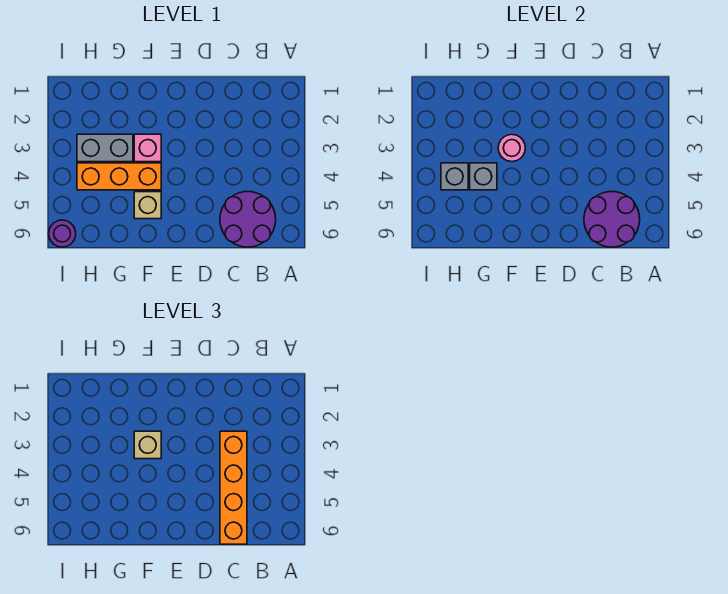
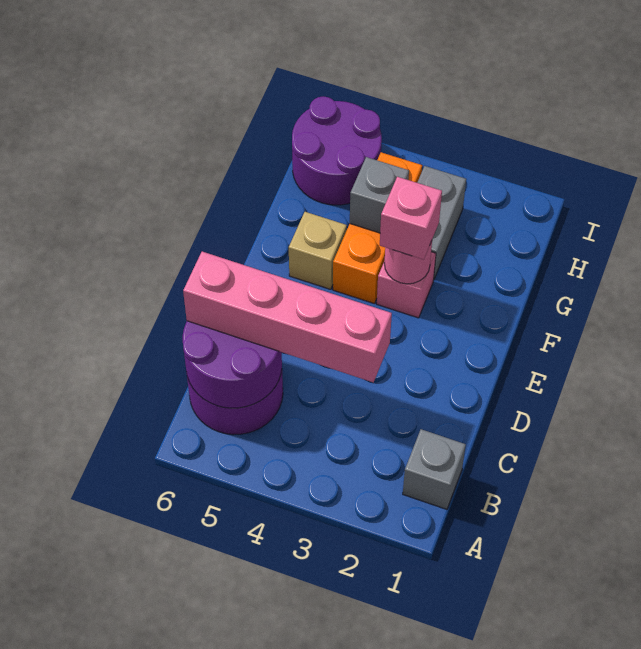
orange brick C3:C6 level 3 -> pink brick C3:C6 level 3
tan brick F3 level 3 -> pink brick F3 level 3
grey brick H4 level 2 -> grey brick B1 level 1
purple round brick I6 level 1 -> purple round brick H5:I6 level 1

